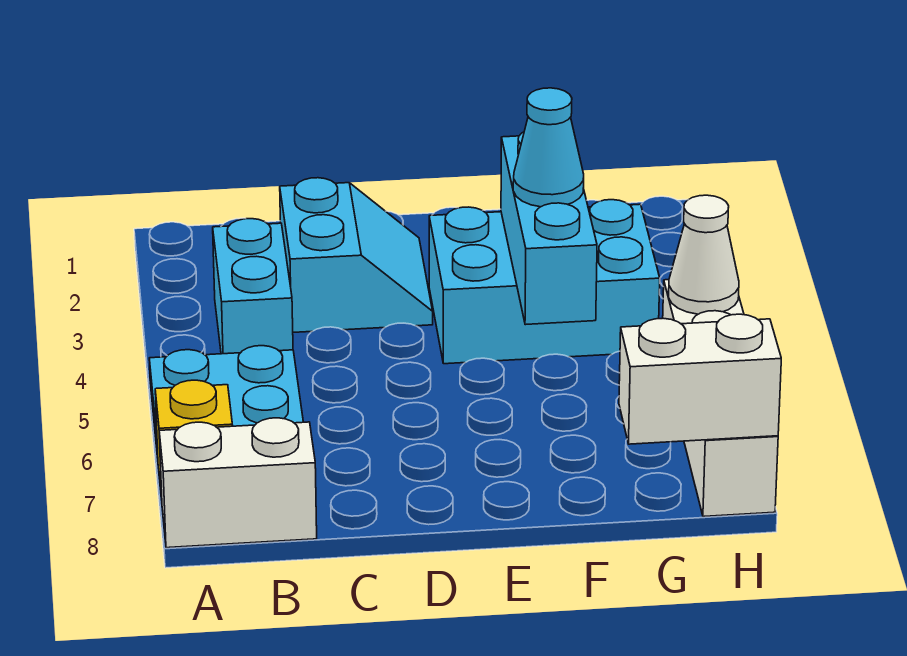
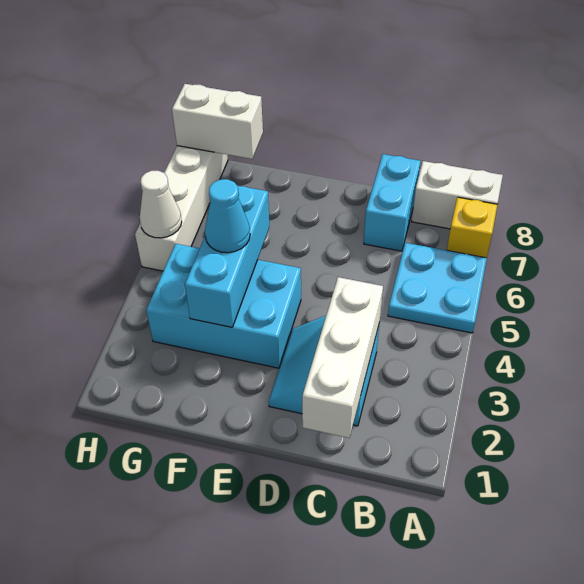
cyan brick B3:B4 level 1 -> cyan brick C7:C8 level 1
none -> white brick C1:C3 level 2

